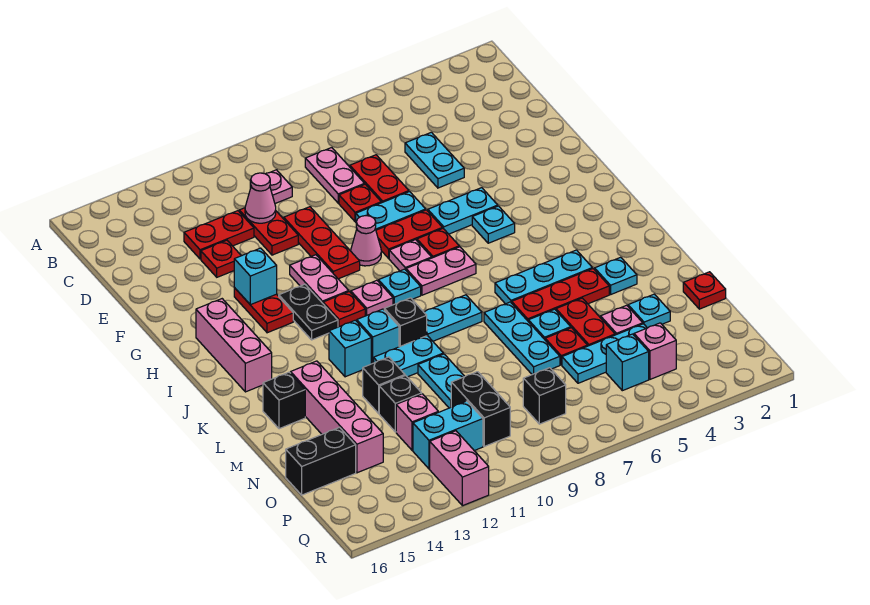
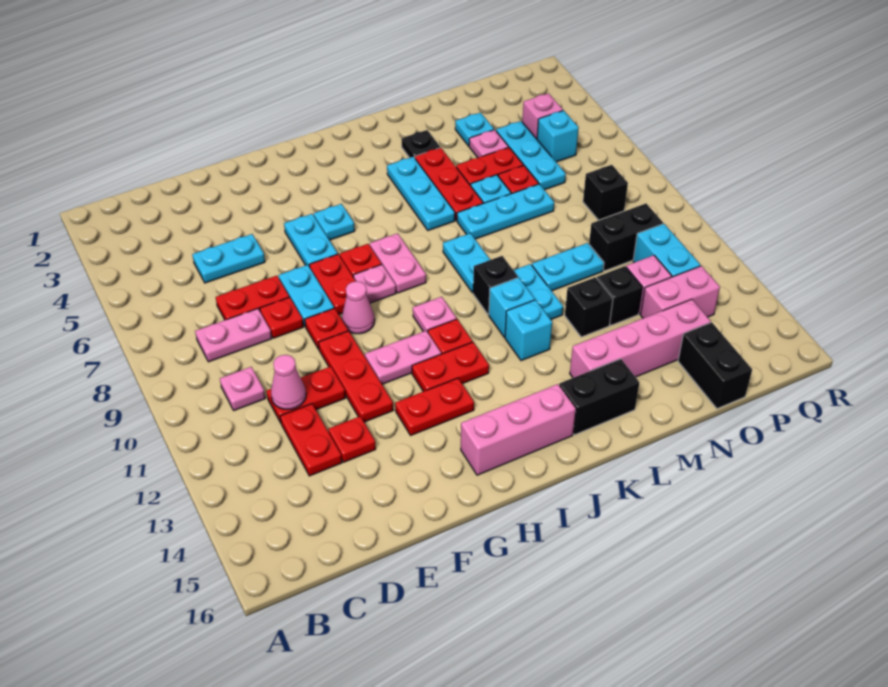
red plate E10:G10 level 1 -> red plate F10:F12 level 1
cyan brick G13 level 2 -> none
black plate H12:I12 level 1 -> red plate H12:I12 level 1
cyan plate I9 level 1 -> none
cyan plate L3 level 1 -> black plate L3 level 1
black brick L15 level 1 -> black brick K15:L15 level 1
red plate N1 level 1 -> red plate F9 level 1
pink brick Q12:R12 level 1 -> pink brick O13:P13 level 1

